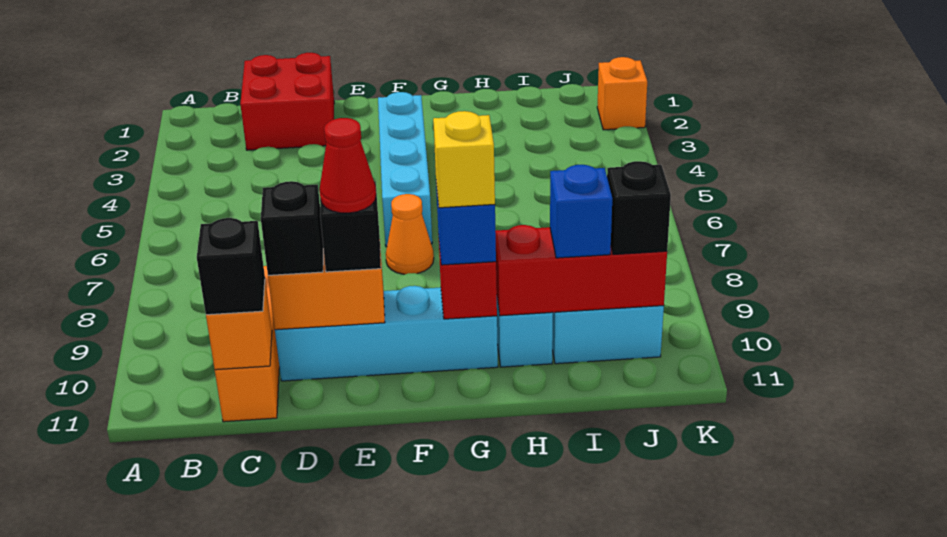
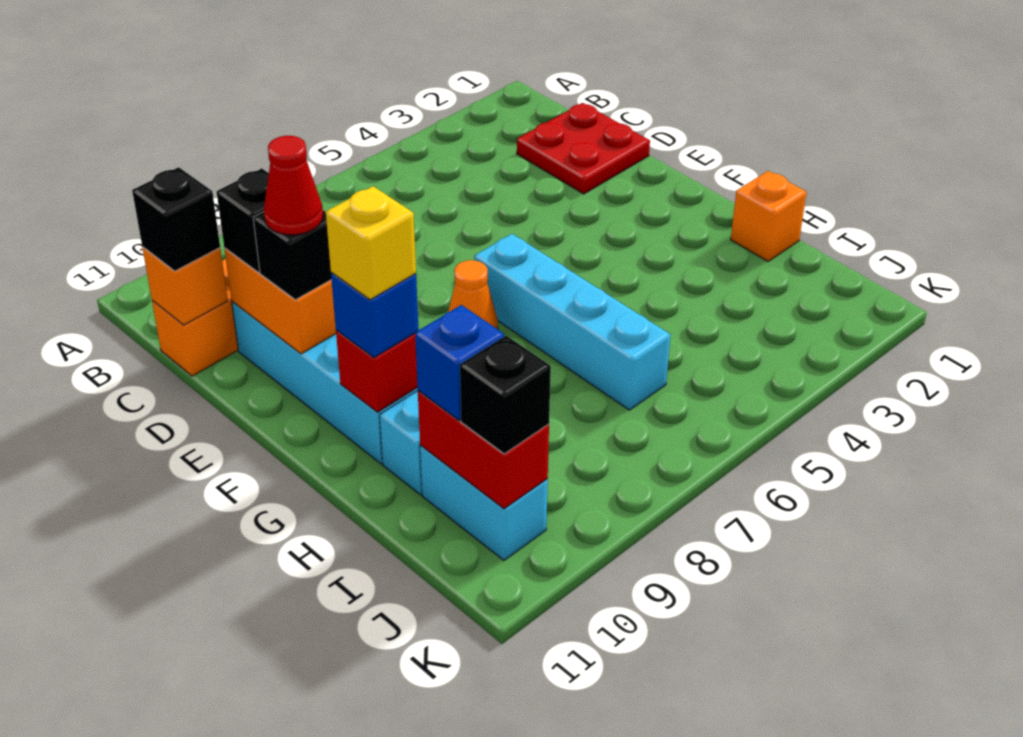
red brick C1:D2 level 1 -> red plate C1:D2 level 1
cyan brick F3:F6 level 1 -> cyan brick F6:I6 level 1
red brick H10:J10 level 2 -> red brick I10:J10 level 2
orange brick K2 level 1 -> orange brick H1 level 1

